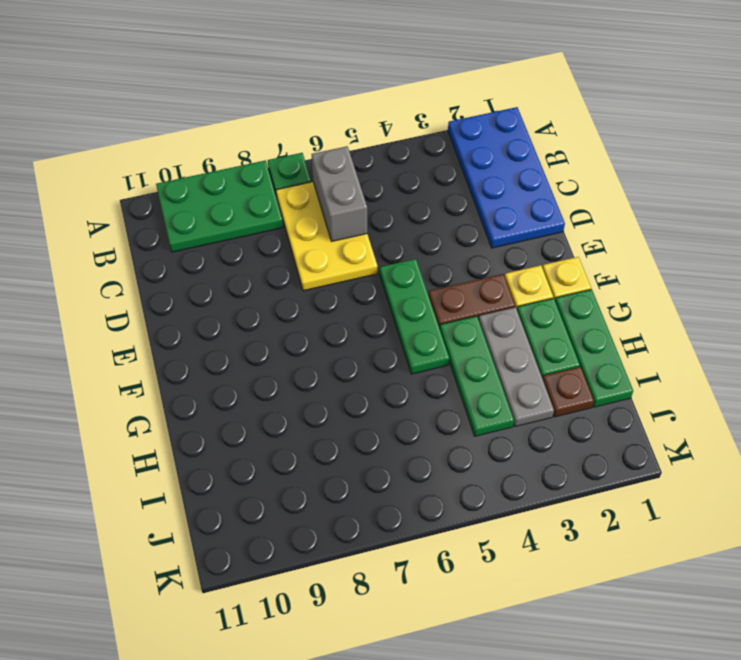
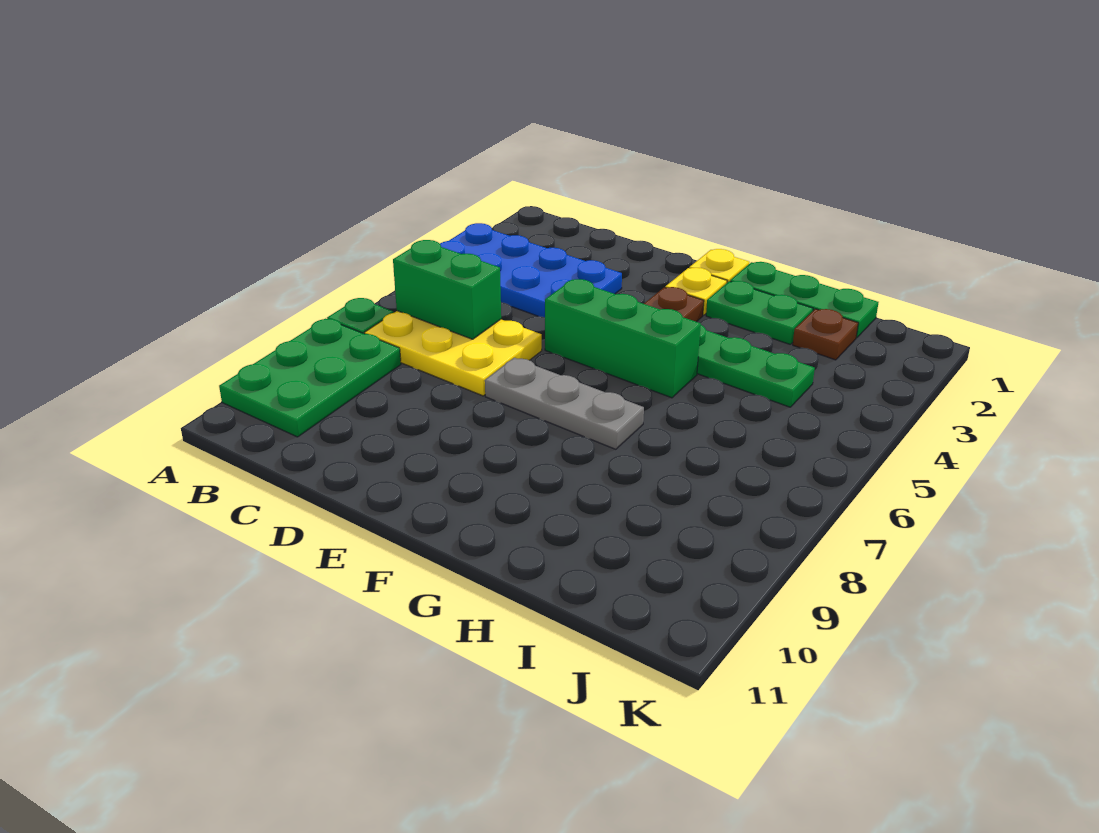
blue plate A1:D2 level 1 -> blue plate A3:D4 level 1
grey brick B6:C6 level 2 -> green brick B6:C6 level 2
green plate E5:G5 level 1 -> green brick E5:G5 level 1
grey plate G3:I3 level 1 -> grey plate E7:G7 level 1

